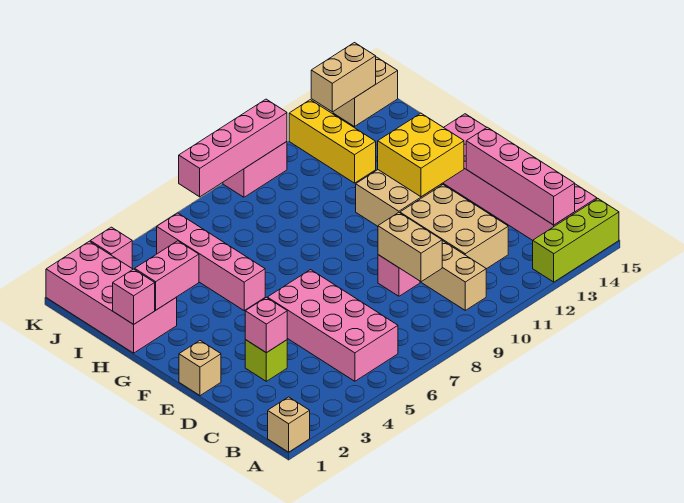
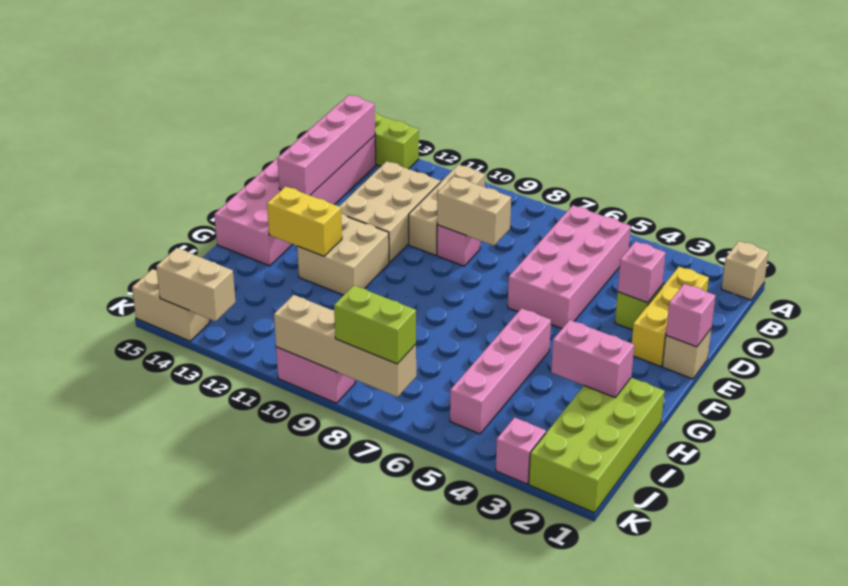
tan brick C9:D9 level 2 -> tan brick D8:D9 level 2
yellow brick F12:G13 level 2 -> yellow brick G12:G13 level 2
pink brick H1:K2 level 1 -> lime brick H1:K2 level 1
pink brick H1 level 2 -> pink brick E1 level 2
yellow brick I12:K12 level 1 -> yellow brick C2:E2 level 1
pink brick K7:K10 level 2 -> tan brick K7:K10 level 2
none -> lime brick K7:K8 level 3

